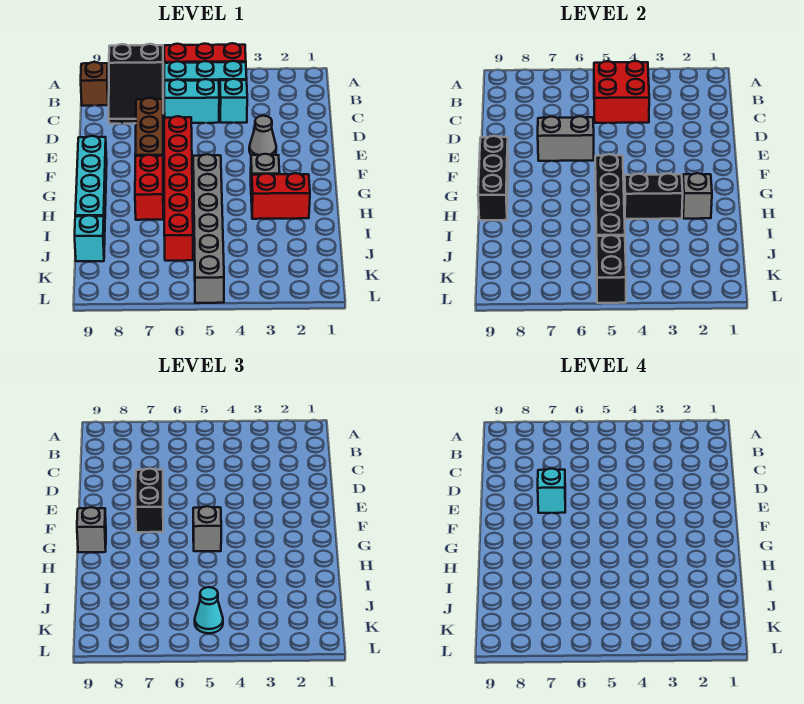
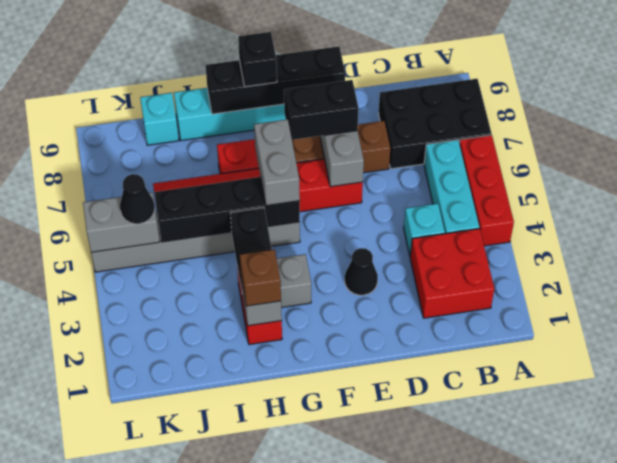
black slope A7:C8 level 1 top A -> black brick A7:C8 level 1
red brick B4:C5 level 2 -> red brick B2:C3 level 1
brown brick B9 level 1 -> brown brick H2 level 3
cyan brick C5:C6 level 1 -> none
grey cone E3 level 1 -> black cone E3 level 1
cyan brick E7 level 4 -> none
black brick F9:H9 level 2 -> black brick E9:H9 level 2
grey brick G5 level 3 -> grey brick G5:G6 level 3
grey brick G9 level 3 -> black brick G9 level 3
black brick K5:L5 level 2 -> grey brick K5:L5 level 2
cyan cone K5 level 3 -> black cone K5 level 3

